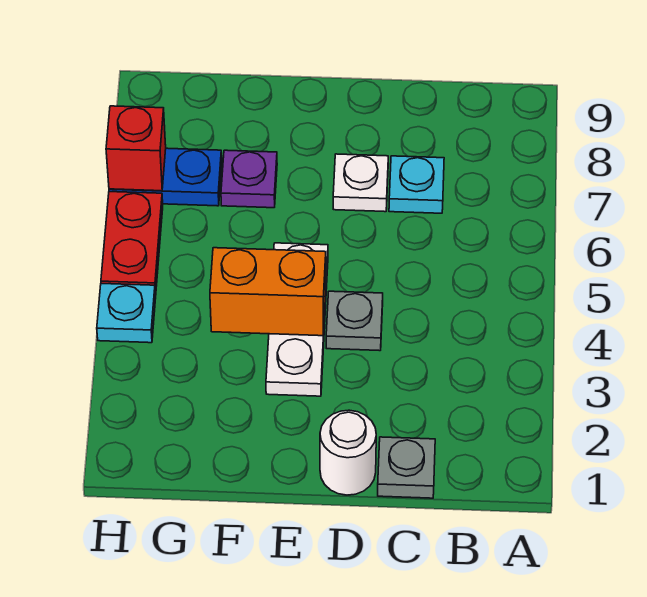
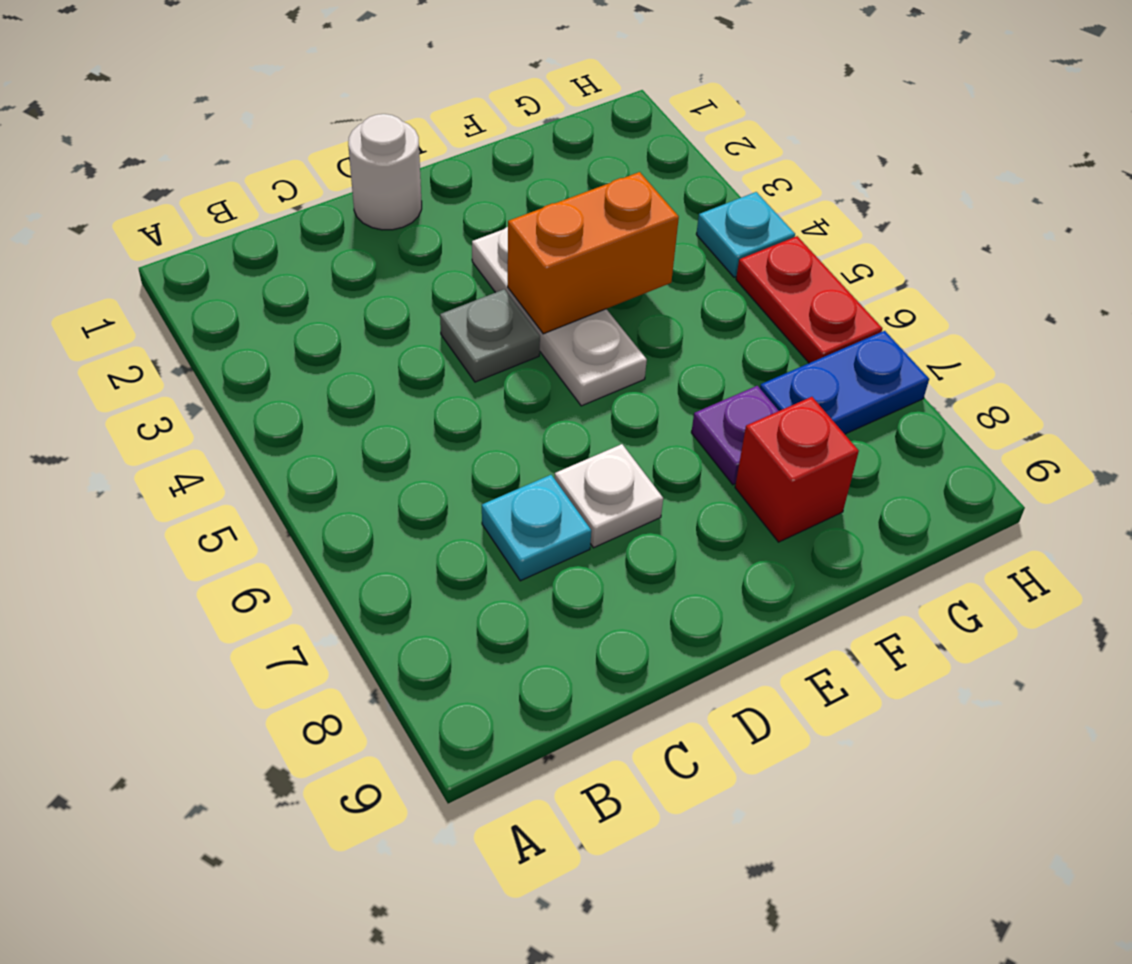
grey plate C1 level 1 -> none
red brick H7 level 2 -> red brick F8 level 1

